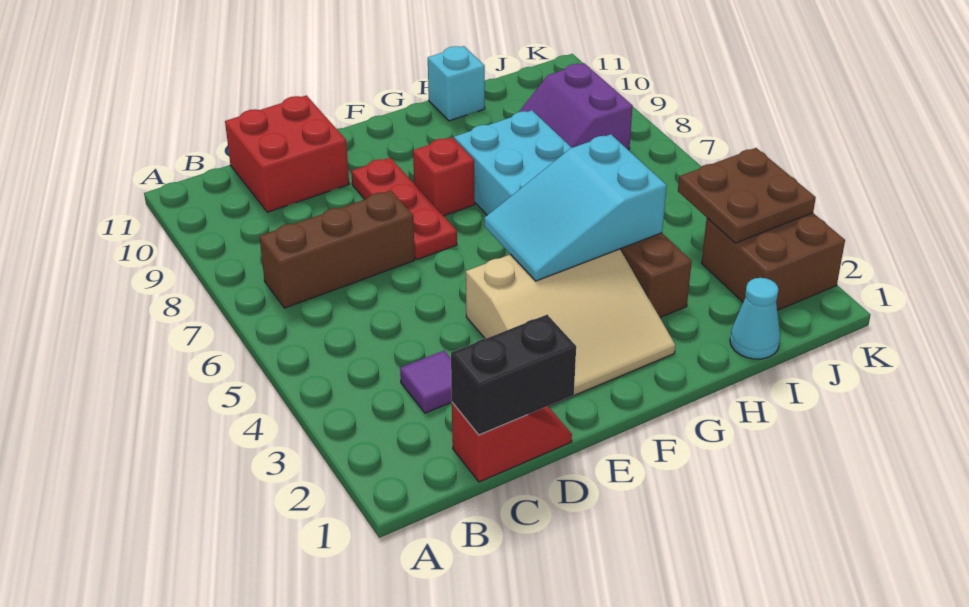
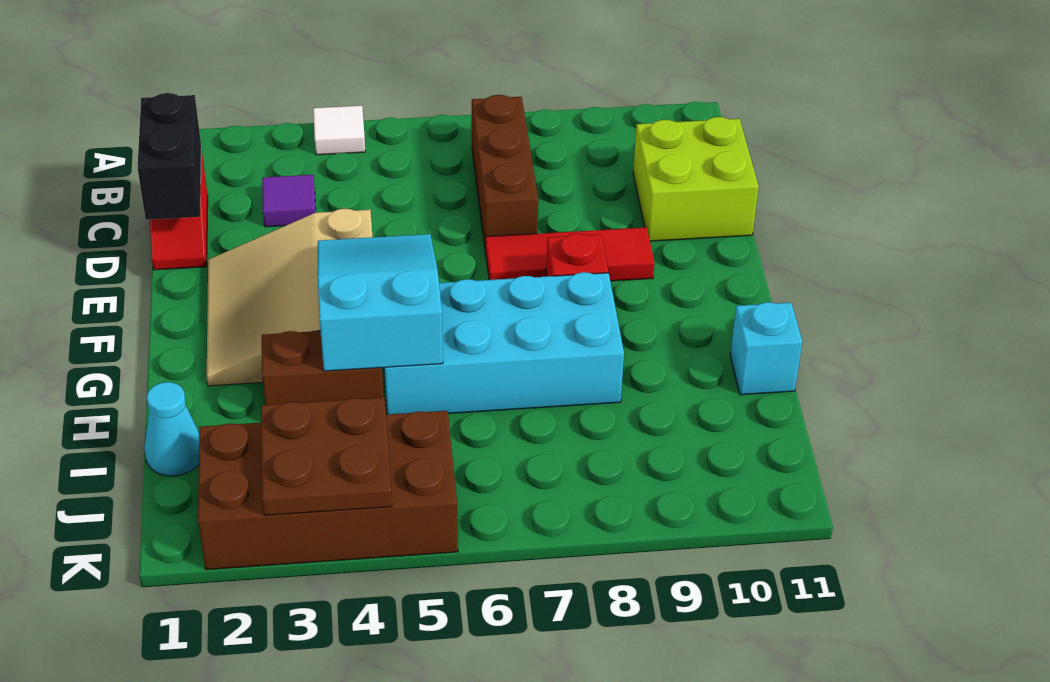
none -> white tile A4 level 1
red brick C10:D11 level 1 -> lime brick C10:D11 level 1
red plate E7:E9 level 1 -> red tile E7:E9 level 1
purple slope I8:J9 level 1 top J -> none
brown brick J2:K3 level 1 -> brown brick J2:K5 level 1

